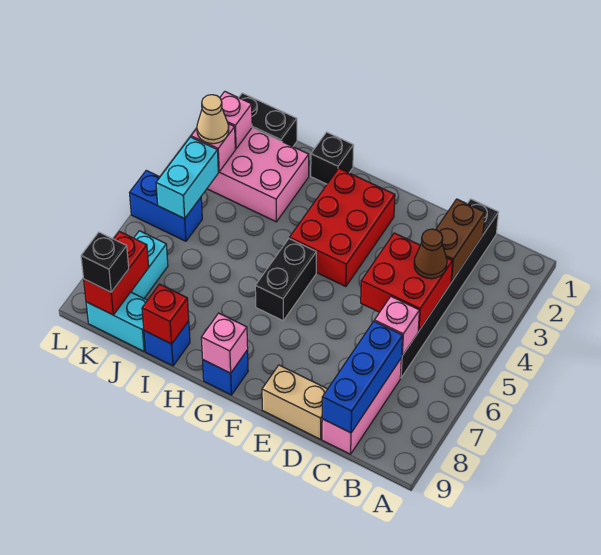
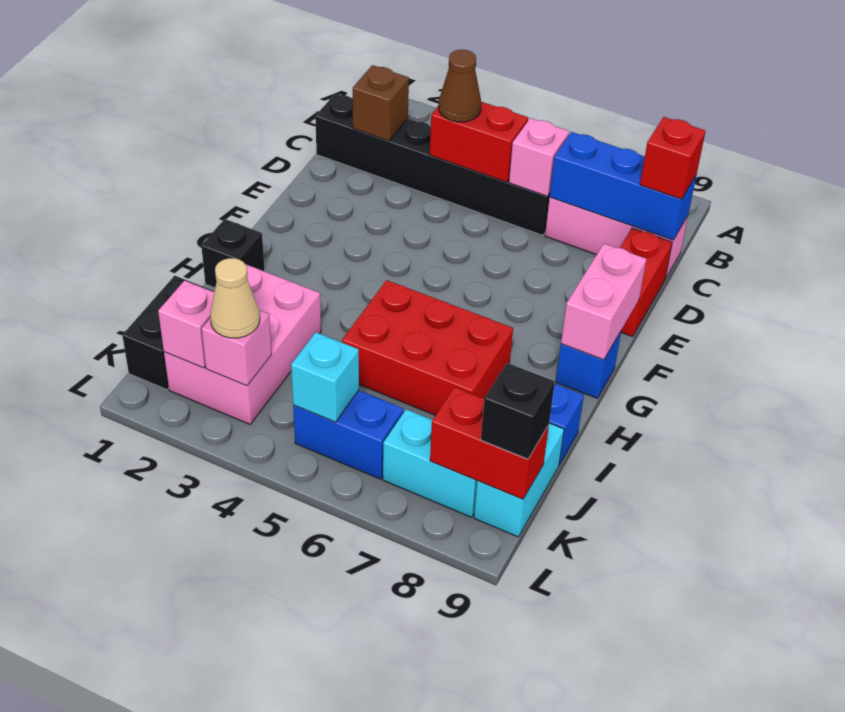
brown brick C2:C3 level 2 -> brown brick C2 level 2
red brick C4:D5 level 2 -> red brick C4:C5 level 2
tan brick D9:E9 level 1 -> red brick D9:E9 level 1
red brick F2:G4 level 1 -> red brick H5:I7 level 1
black brick G5:G6 level 1 -> none
pink brick G9 level 2 -> pink brick F9:G9 level 2
red brick I9 level 2 -> red brick C9 level 3
cyan brick K4:K5 level 2 -> cyan brick K5 level 2
blue brick K5:L5 level 1 -> blue brick K5:K6 level 1

